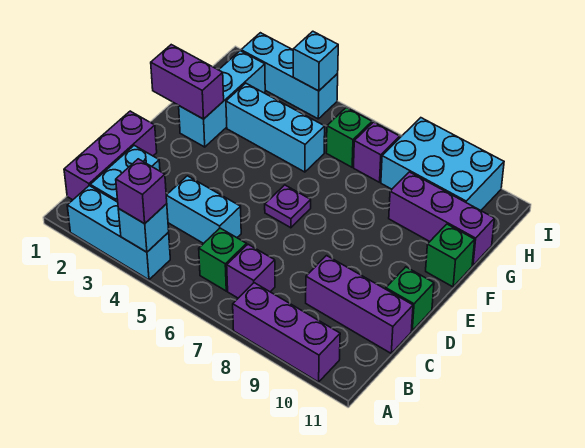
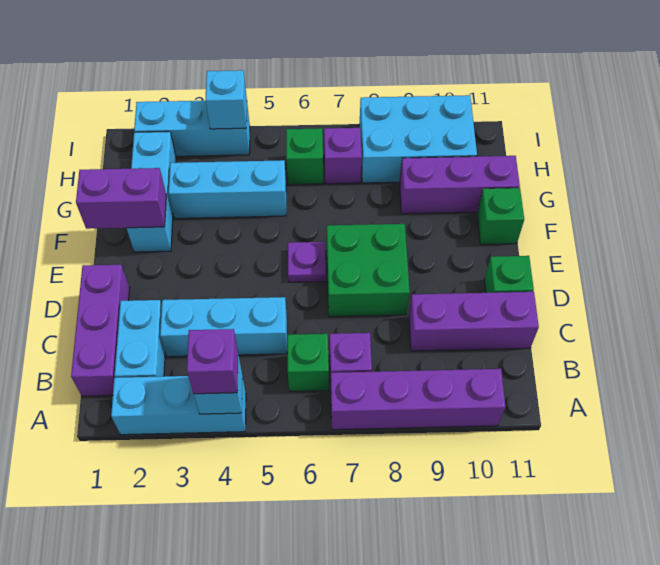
purple brick A8:A10 level 1 -> purple brick A7:A10 level 1
cyan brick C4:C5 level 1 -> cyan brick C3:C5 level 1
none -> green brick D7:E8 level 1

